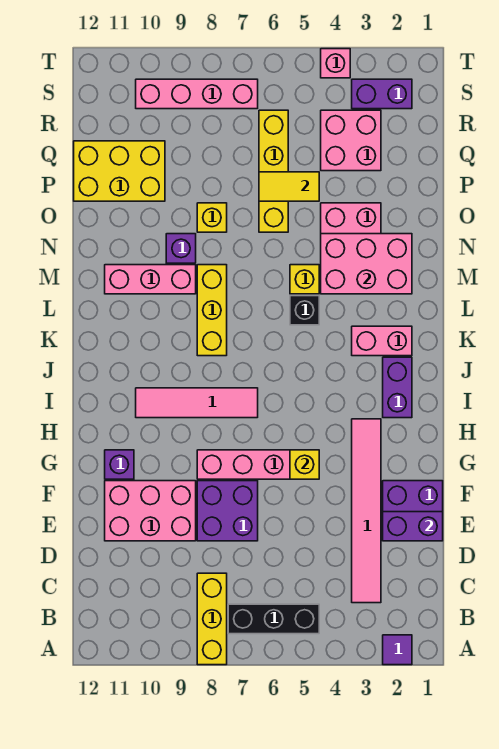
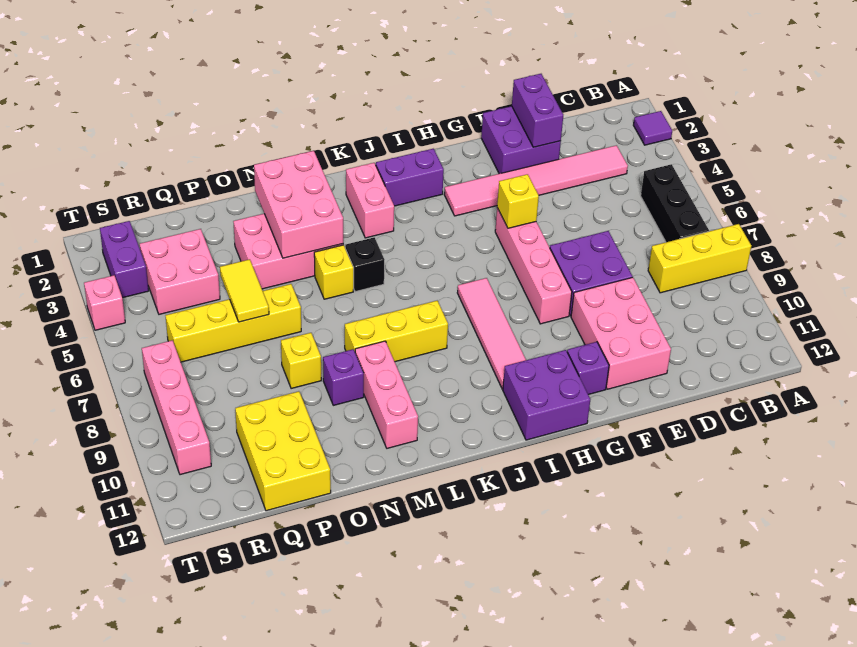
none -> purple brick H11:I12 level 1

